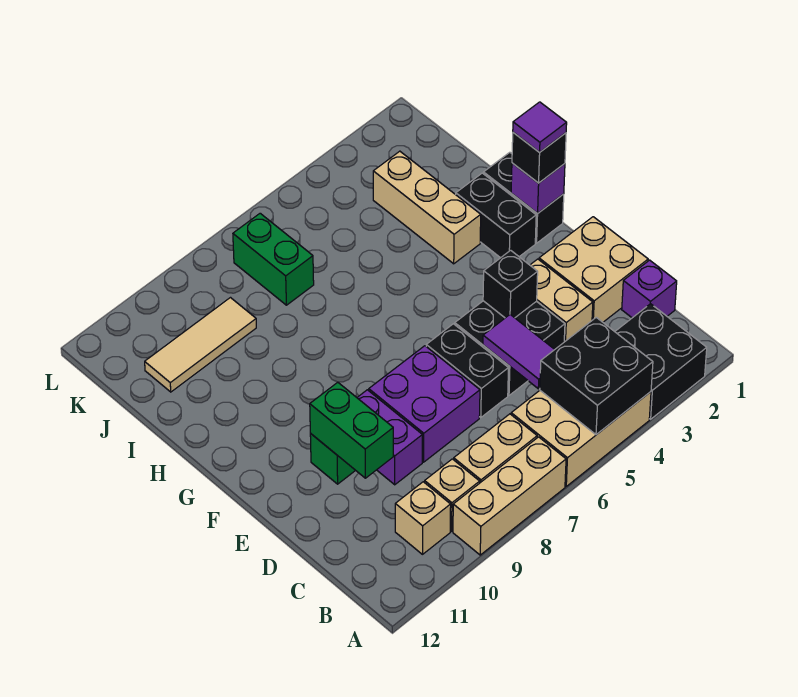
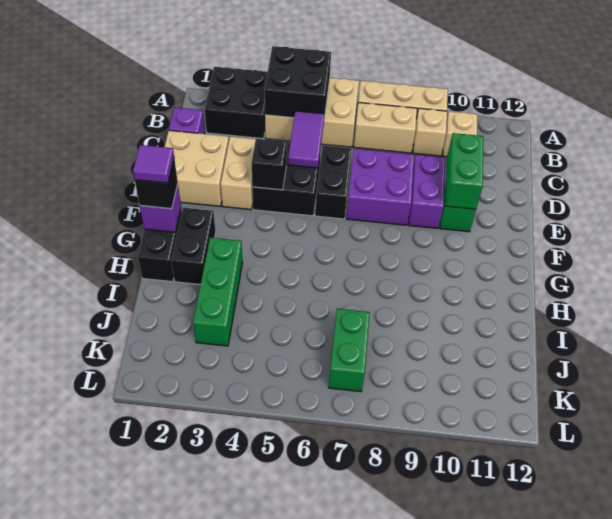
tan brick H3:J3 level 1 -> green brick H3:J3 level 1
tan tile J9:J11 level 1 -> none

